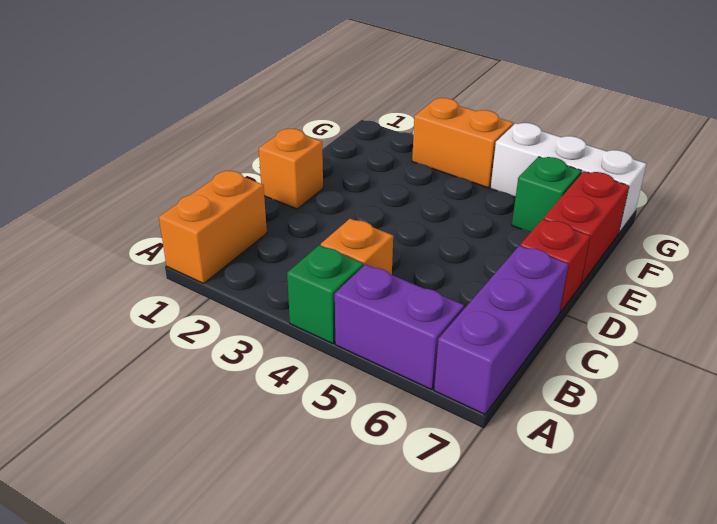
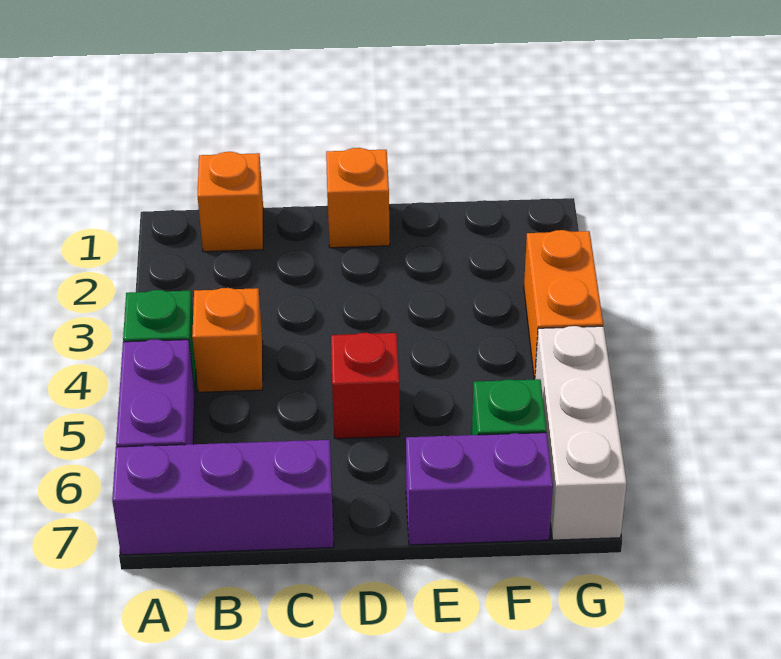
orange brick A1:B1 level 1 -> orange brick B1 level 1
red brick D7 level 1 -> red brick D5 level 1
red brick E7:F7 level 1 -> purple brick E7:F7 level 1

